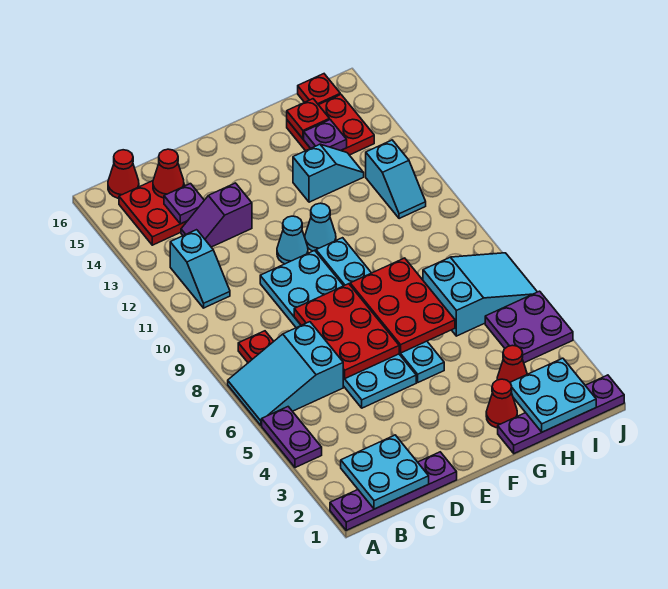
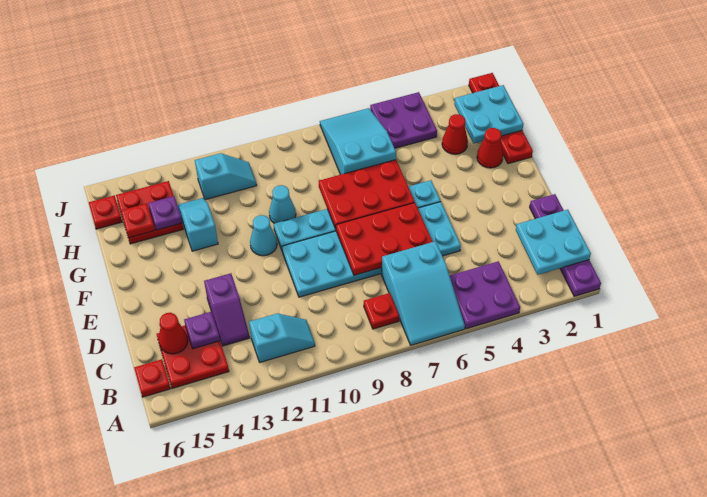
purple plate A4:A5 level 1 -> purple plate A4:B5 level 1
red cone B16 level 1 -> red plate B16 level 1
cyan cone E11 level 1 -> cyan cone G10 level 1
purple plate G1:J1 level 1 -> red plate G1:J1 level 1

